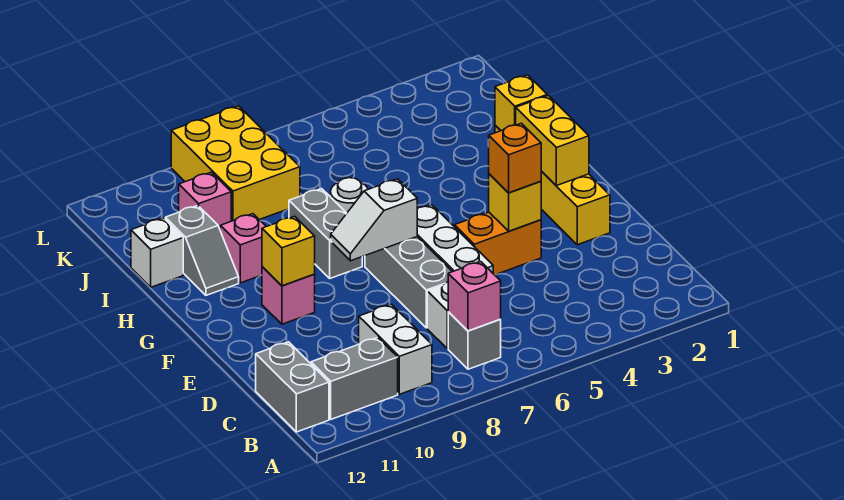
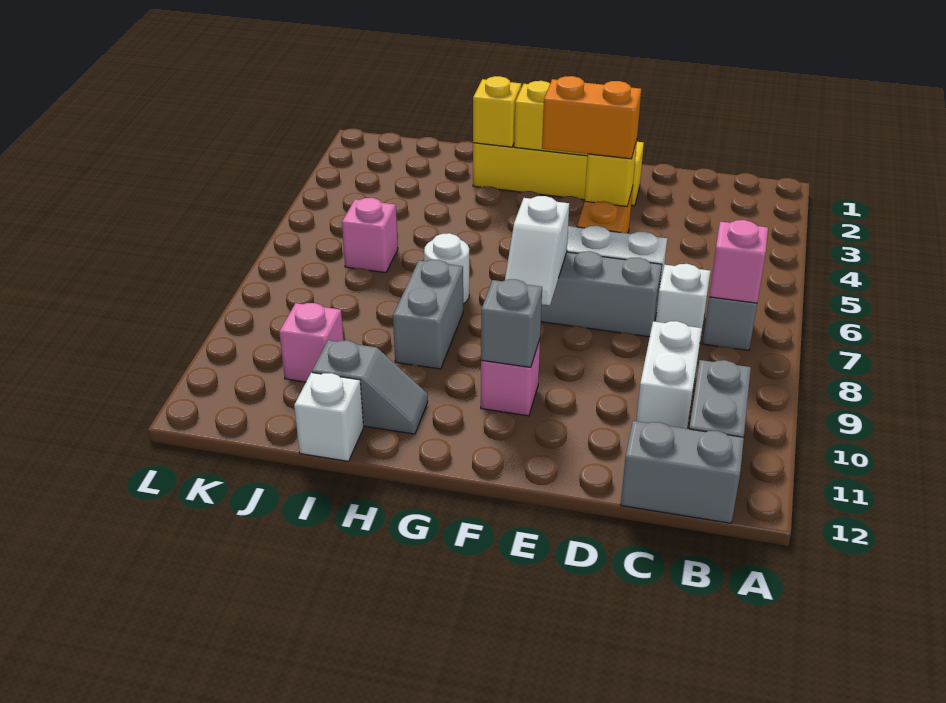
white brick B9:C9 level 1 -> white brick C9:C10 level 1
orange brick E4 level 3 -> orange brick E4:F4 level 3
yellow brick F10 level 2 -> grey brick F10 level 2
grey brick G8:H8 level 1 -> grey brick H8:H9 level 1
pink brick H10 level 1 -> pink brick J6 level 1
yellow brick J8:L9 level 1 -> none

